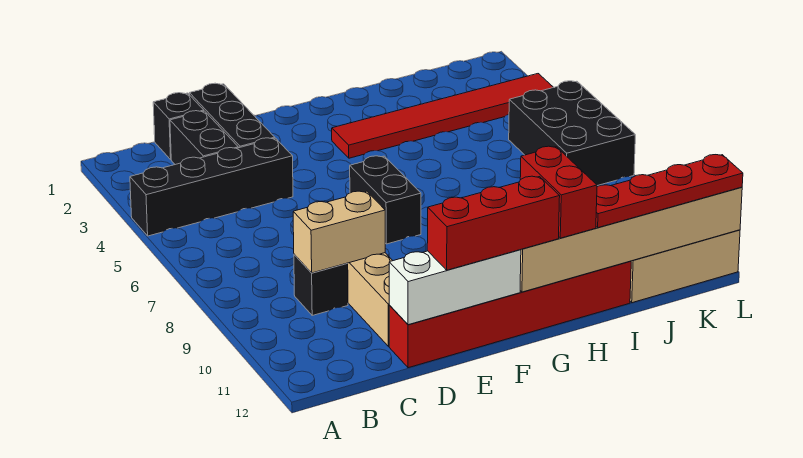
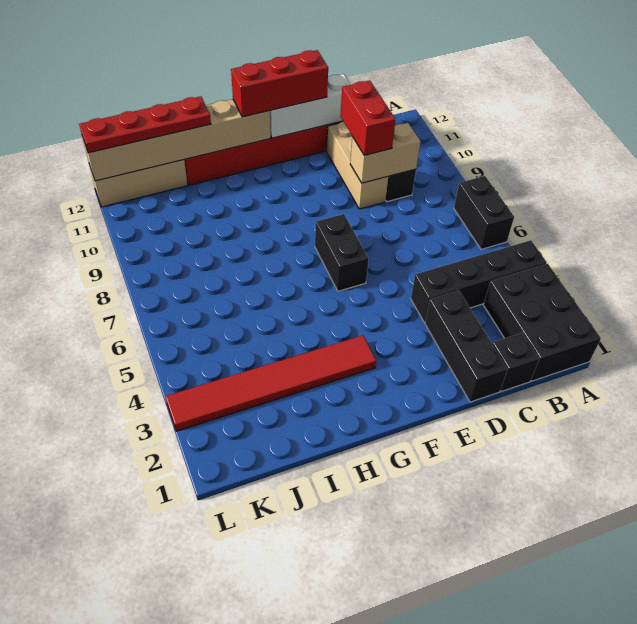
black brick C2:C3 level 1 -> black brick A6:A7 level 1
red brick H11:H12 level 3 -> red brick D9:D10 level 3
black brick K5:L7 level 1 -> black brick A1:B3 level 1

